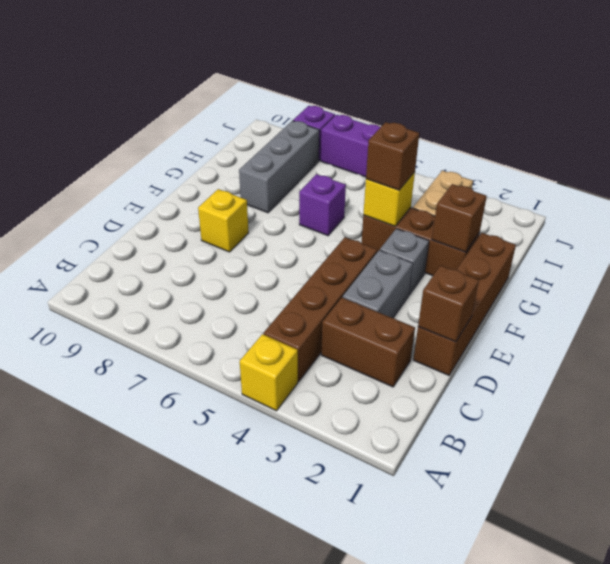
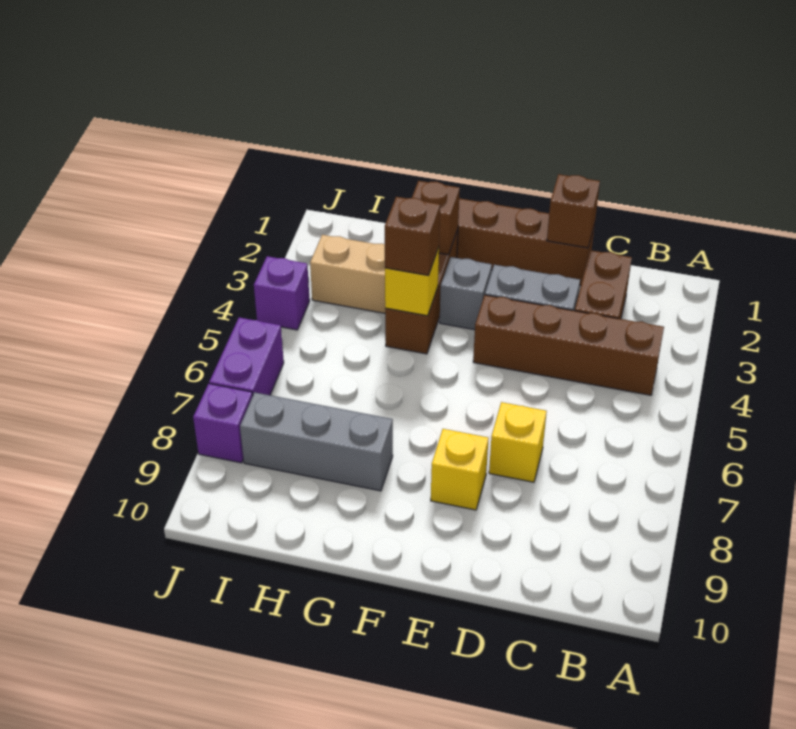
yellow brick A4 level 1 -> yellow brick D7 level 1
purple brick G6 level 1 -> purple brick J4 level 1

